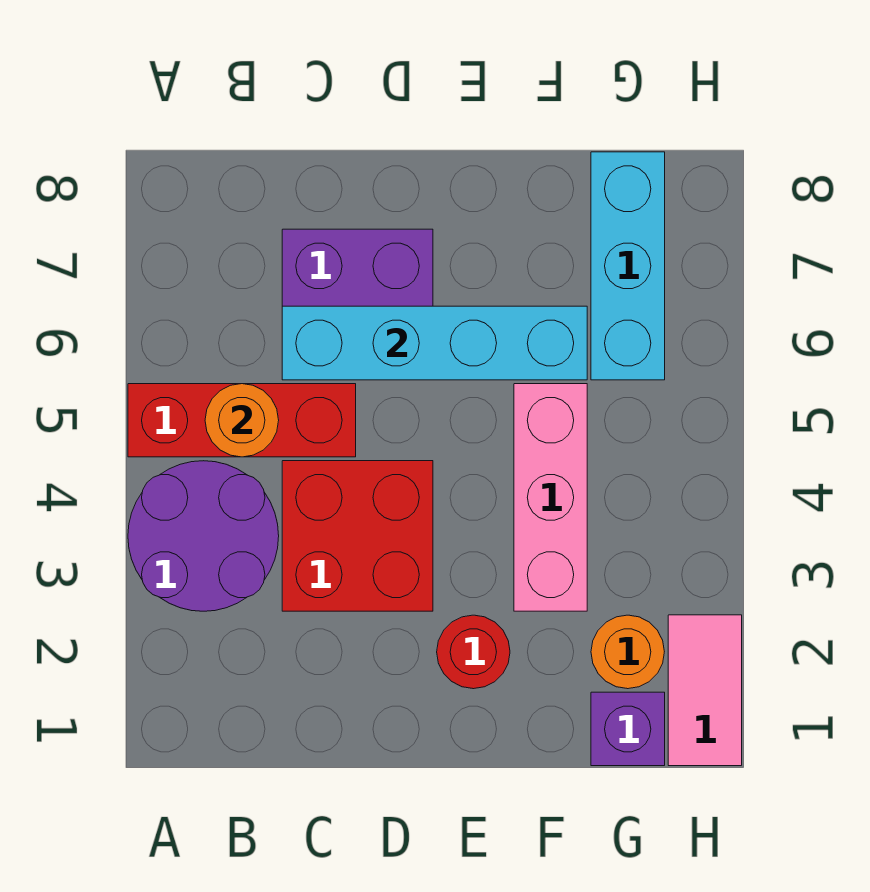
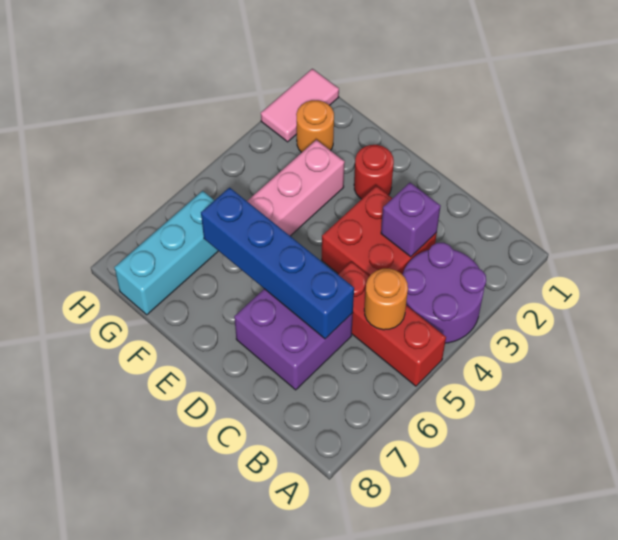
cyan brick C6:F6 level 2 -> blue brick C6:F6 level 2
purple brick G1 level 1 -> purple brick C3 level 2

